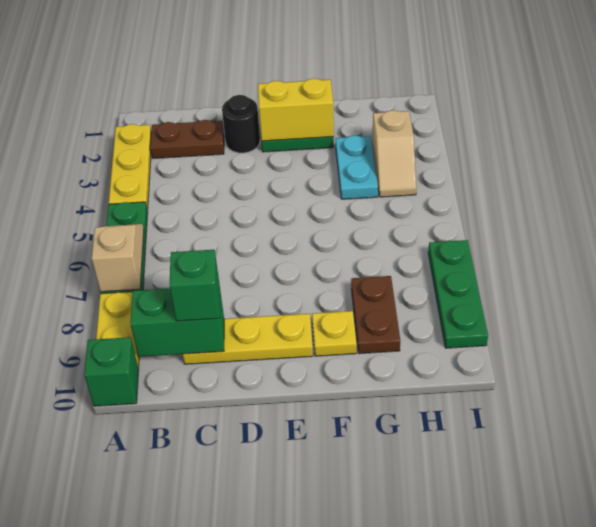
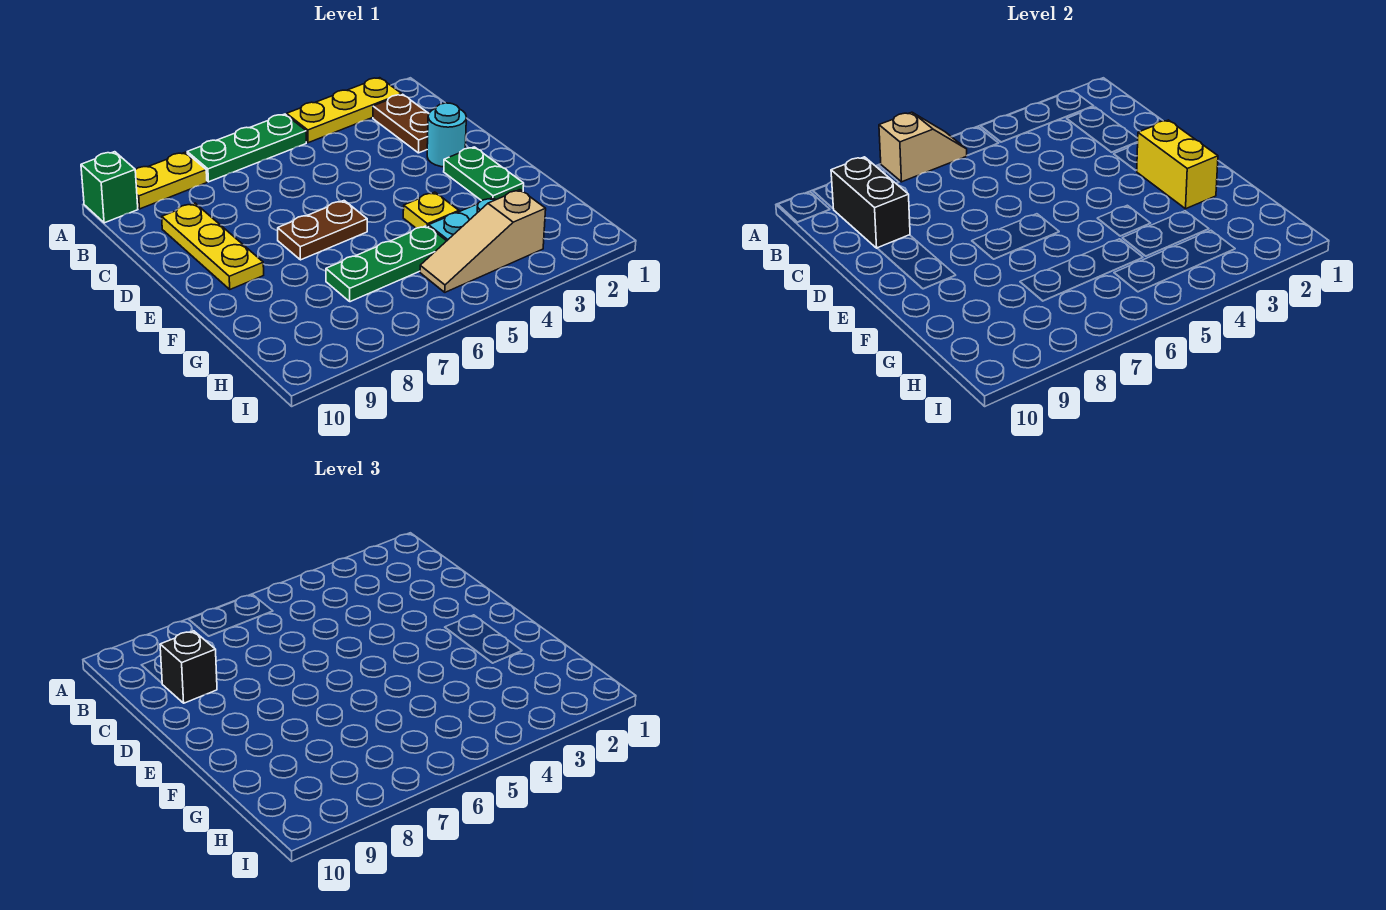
green brick B9:C9 level 2 -> black brick B9:C9 level 2
green brick C9 level 3 -> black brick C9 level 3
black round brick D2 level 1 -> cyan round brick D2 level 1
yellow plate F9 level 1 -> yellow plate F4 level 1
brown plate G8:G9 level 1 -> brown plate E6:E7 level 1
tan slope H3:H4 level 1 top 3 -> tan slope H3:H5 level 1 top 3
green plate I7:I9 level 1 -> green plate G5:G7 level 1

